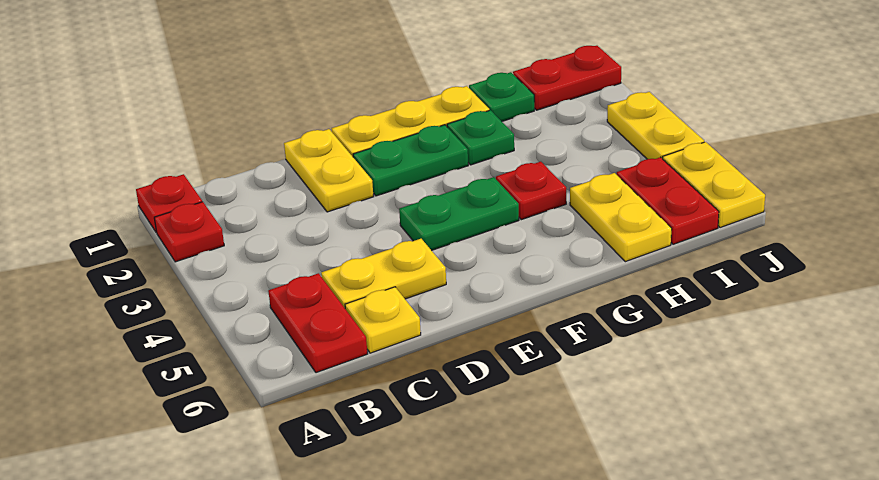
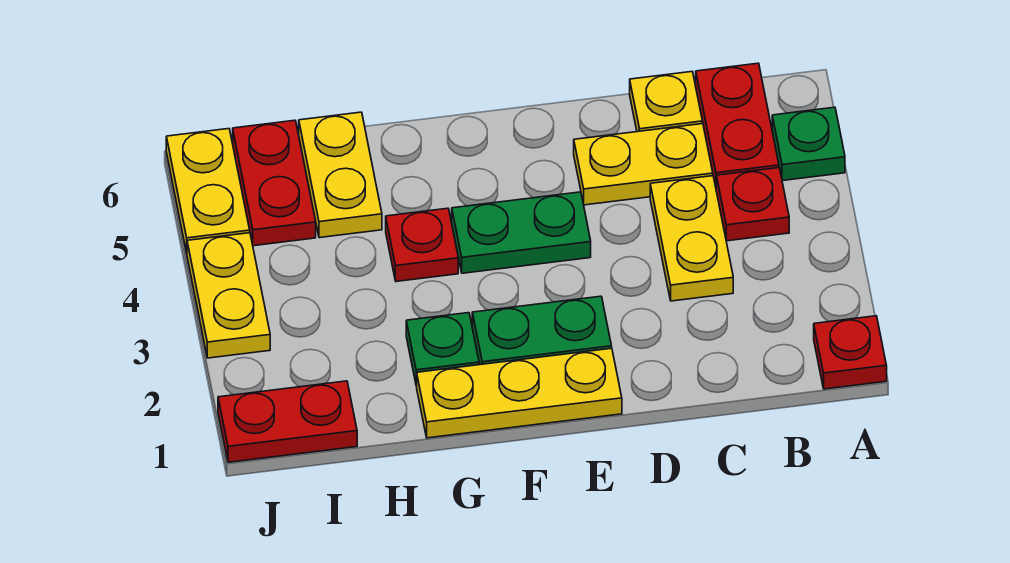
red plate A2 level 1 -> red plate B4 level 1
yellow plate D1:D2 level 1 -> yellow plate C3:C4 level 1
green plate H1 level 1 -> green plate A5 level 1

